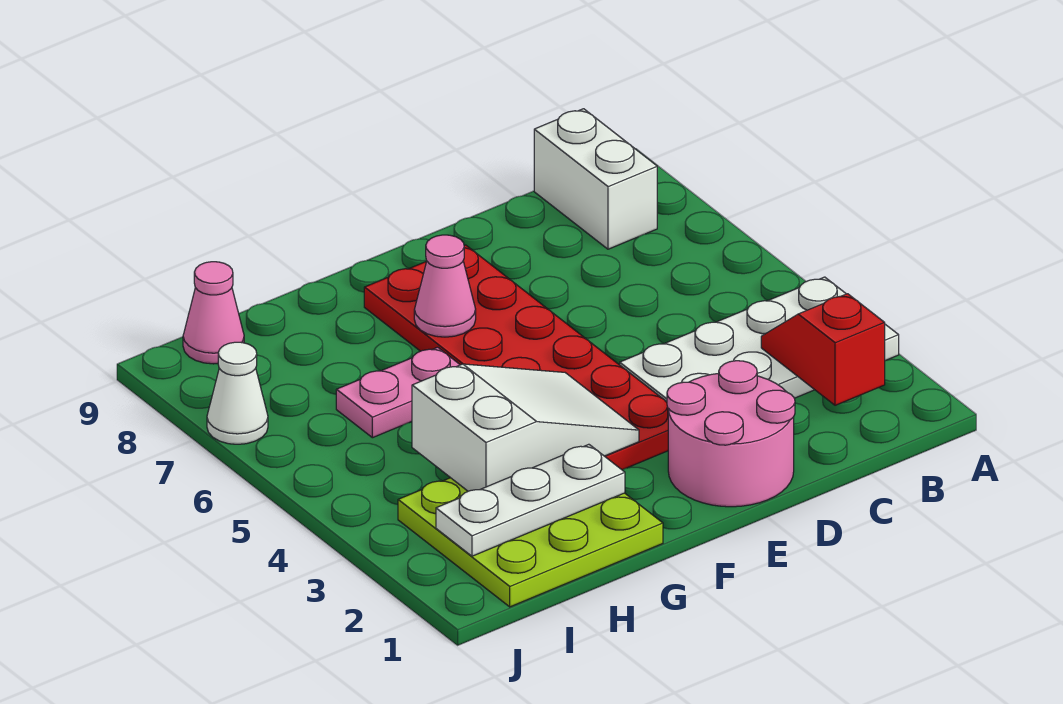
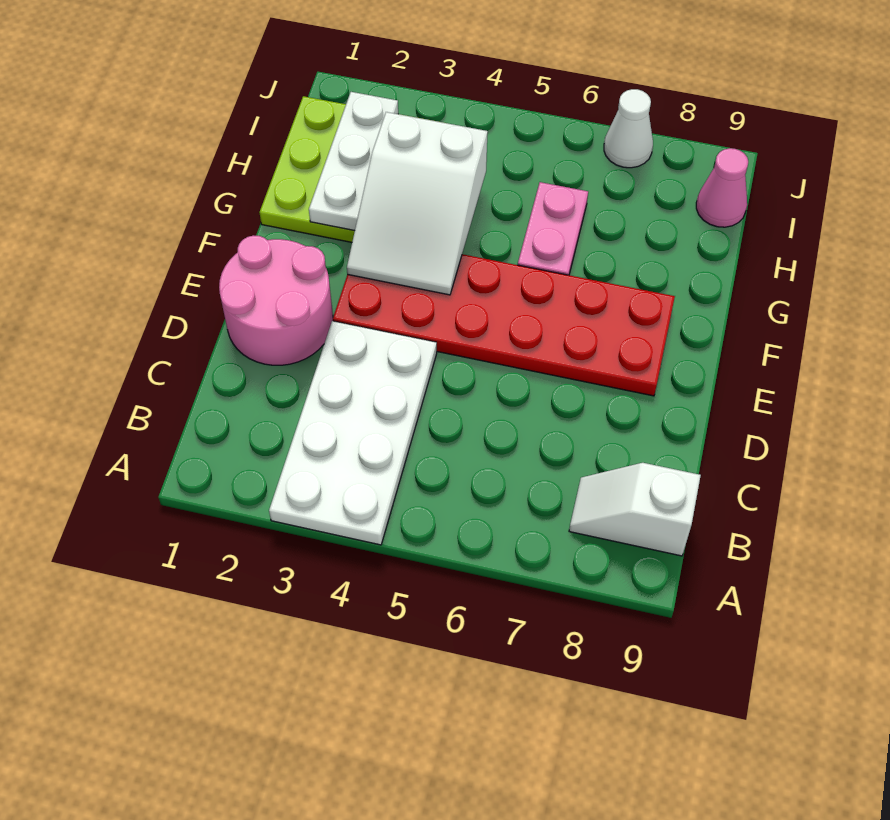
red slope B2:B3 level 2 top 2 -> none
white brick B8:B9 level 1 -> white slope B8:B9 level 1 top 9
pink cone F7 level 2 -> none

